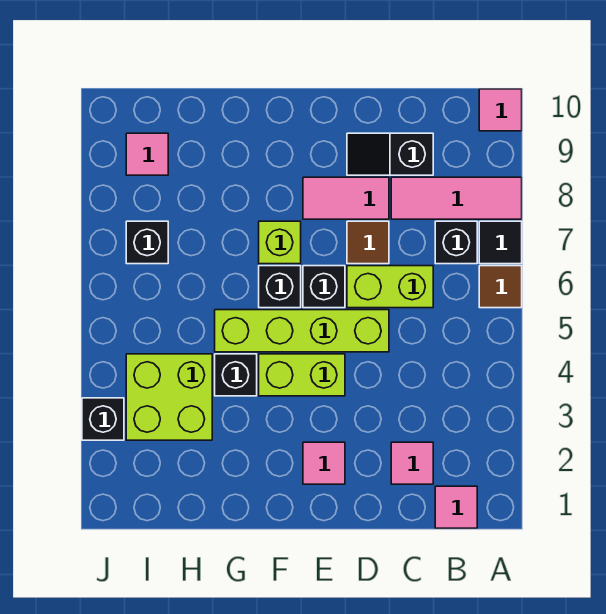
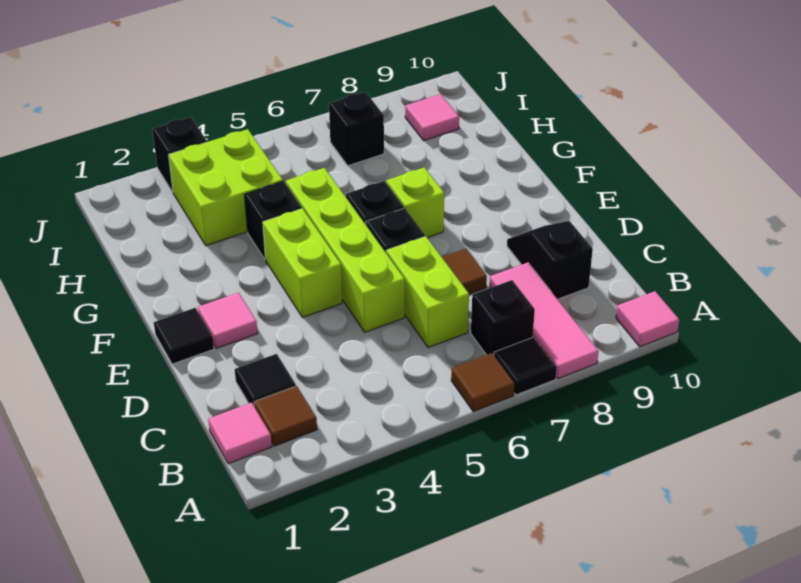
none -> brown tile B2 level 1
pink tile C2 level 1 -> black tile C2 level 1
pink tile D8:E8 level 1 -> none
none -> black tile E1 level 1

